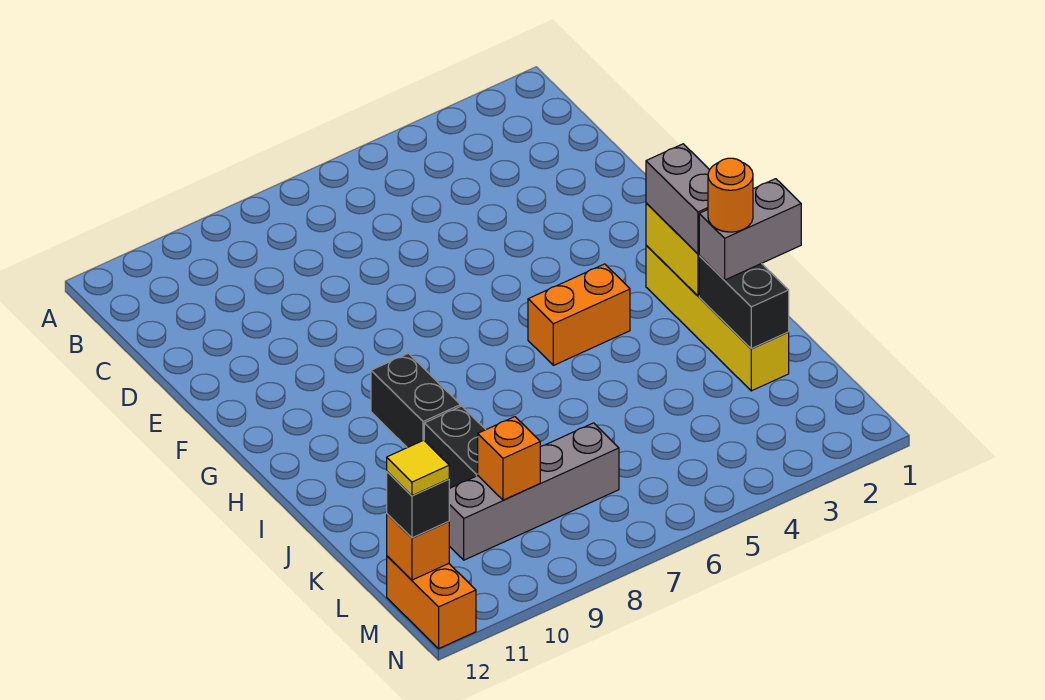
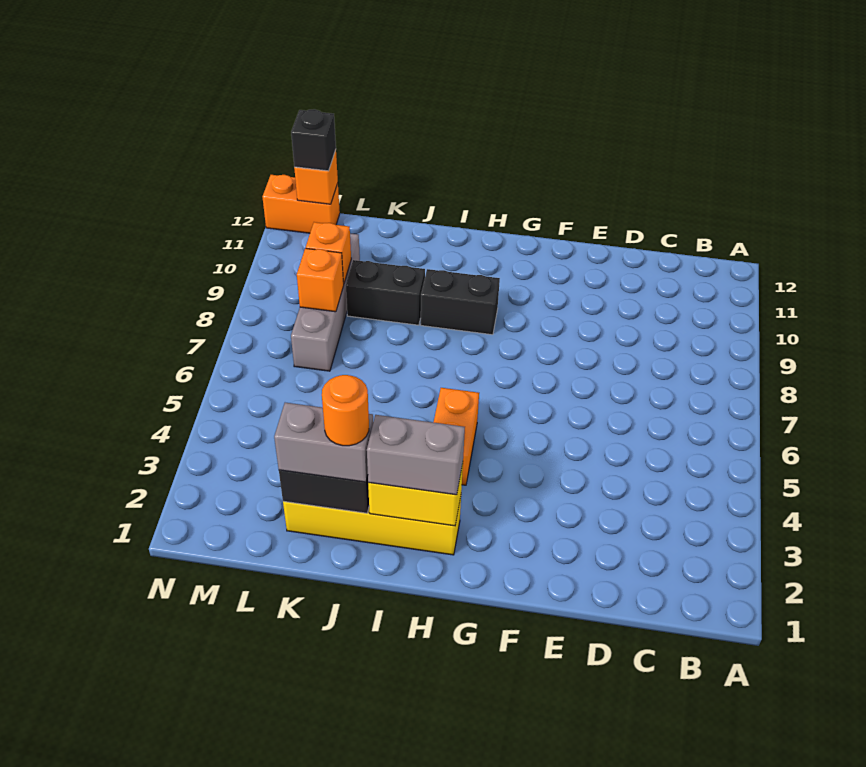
grey brick J1:J2 level 3 -> grey brick J2:K2 level 3
none -> orange brick L8 level 2
yellow tile M12 level 4 -> none

